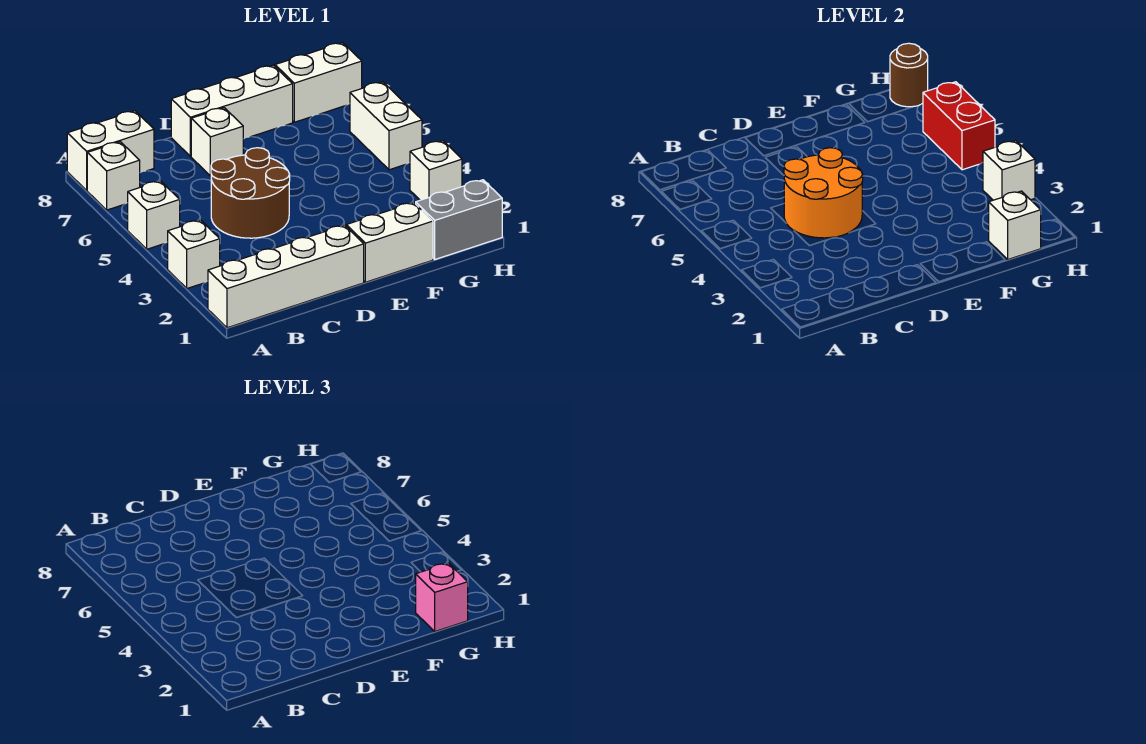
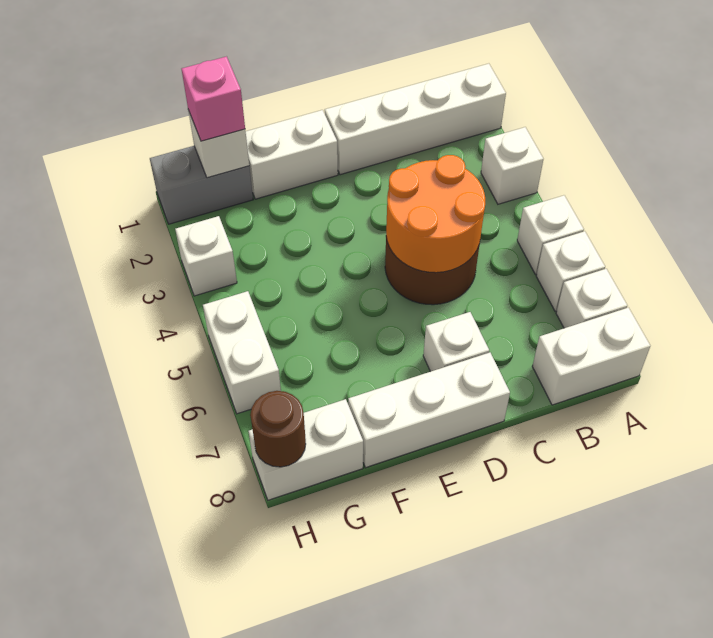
white brick H3 level 2 -> white brick A6 level 1
red brick H5:H6 level 2 -> none

